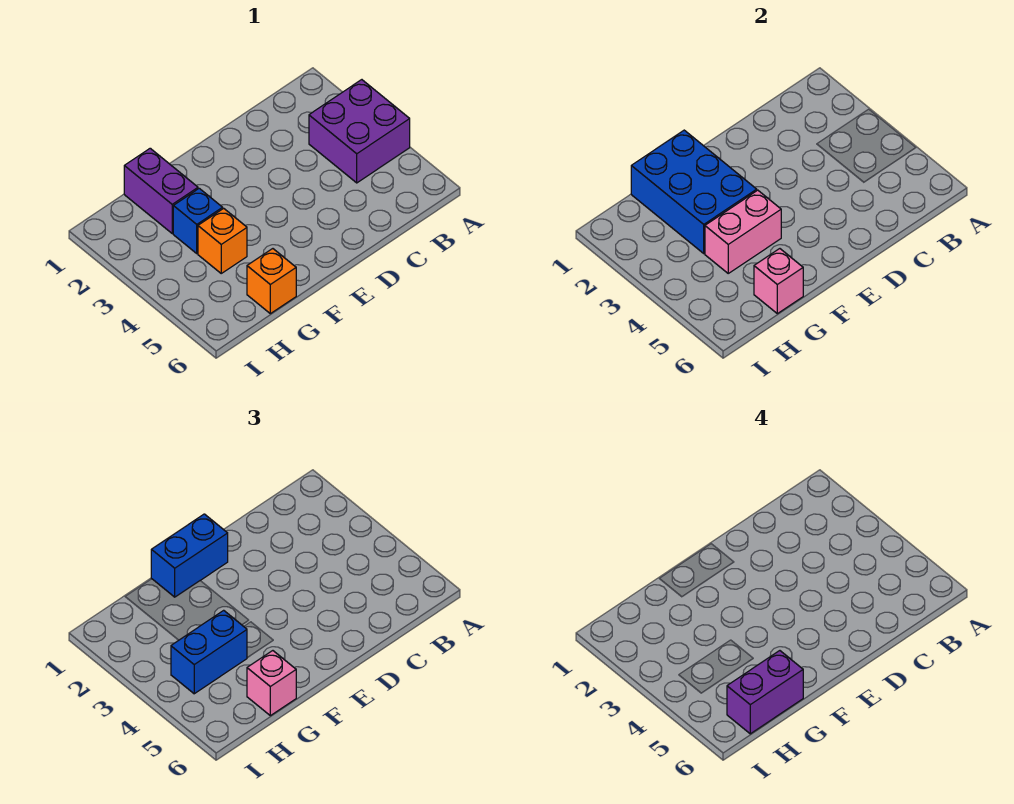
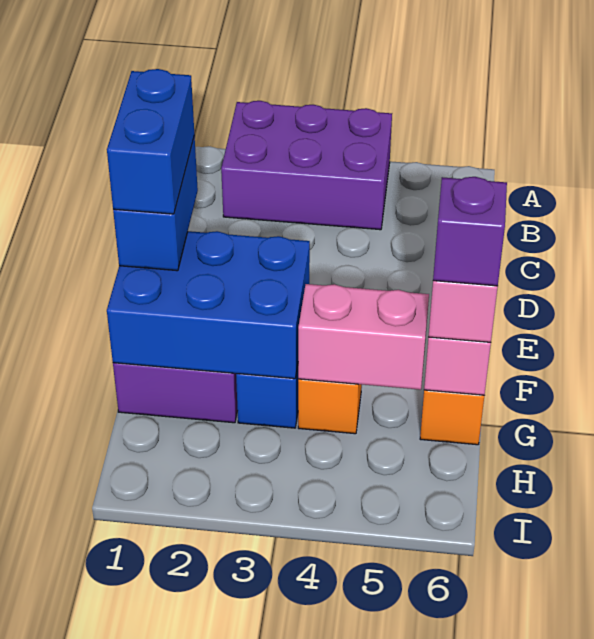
purple brick A3:B4 level 1 -> purple brick A2:B4 level 1
pink brick F4:G4 level 2 -> pink brick G4:G5 level 2
blue brick G4:H4 level 3 -> blue brick E1:F1 level 4
purple brick G6:H6 level 4 -> purple brick G6 level 4

